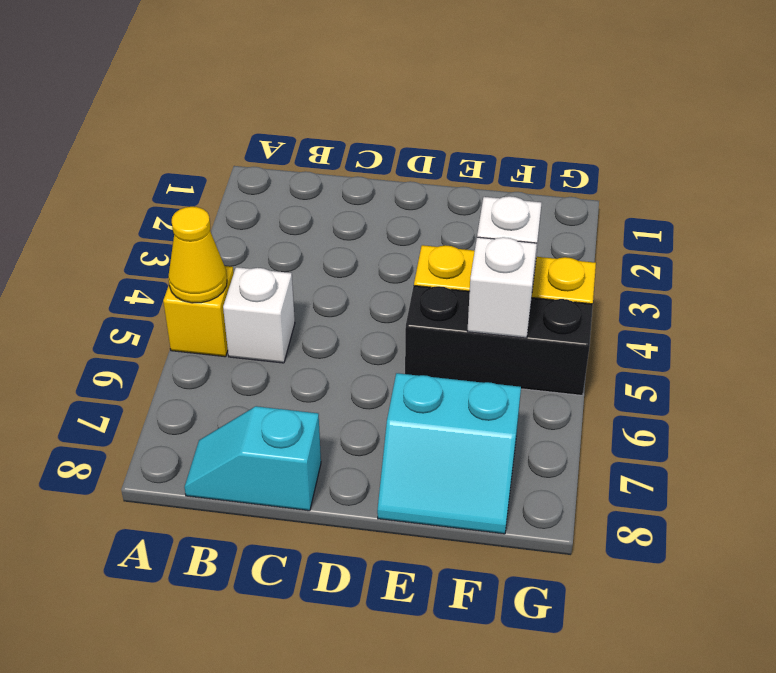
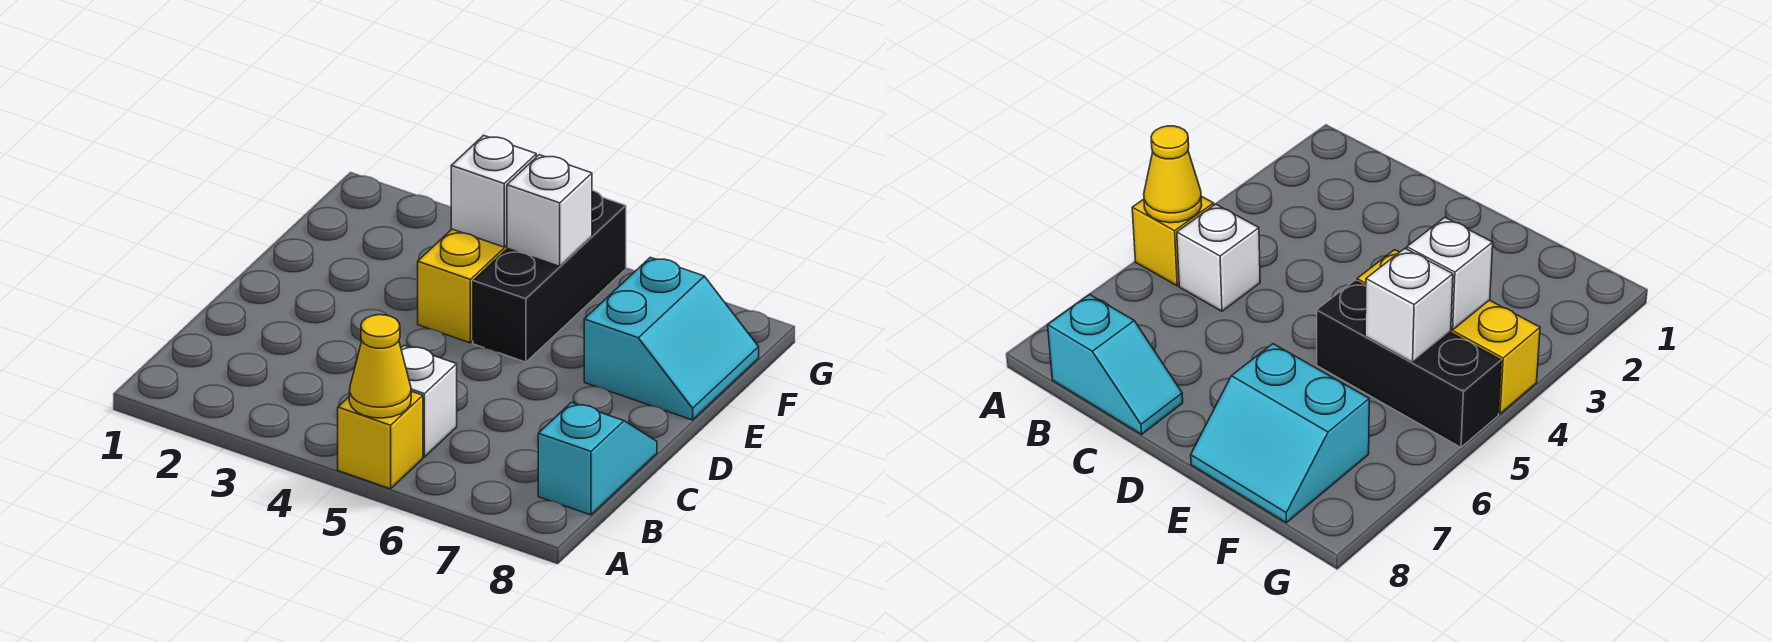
cyan slope B8:C8 level 1 top C -> cyan slope B8:C8 level 1 top B

